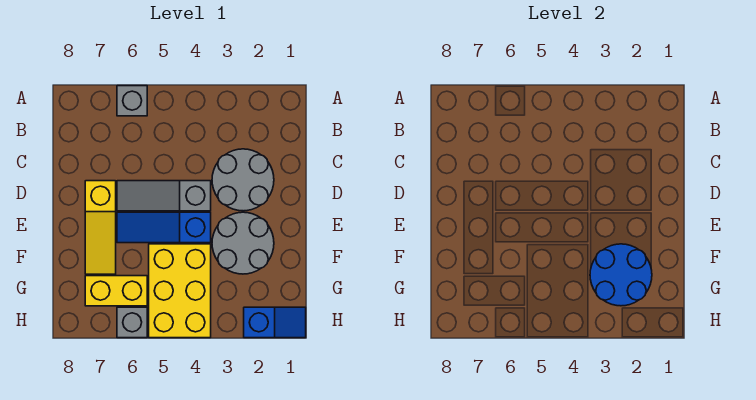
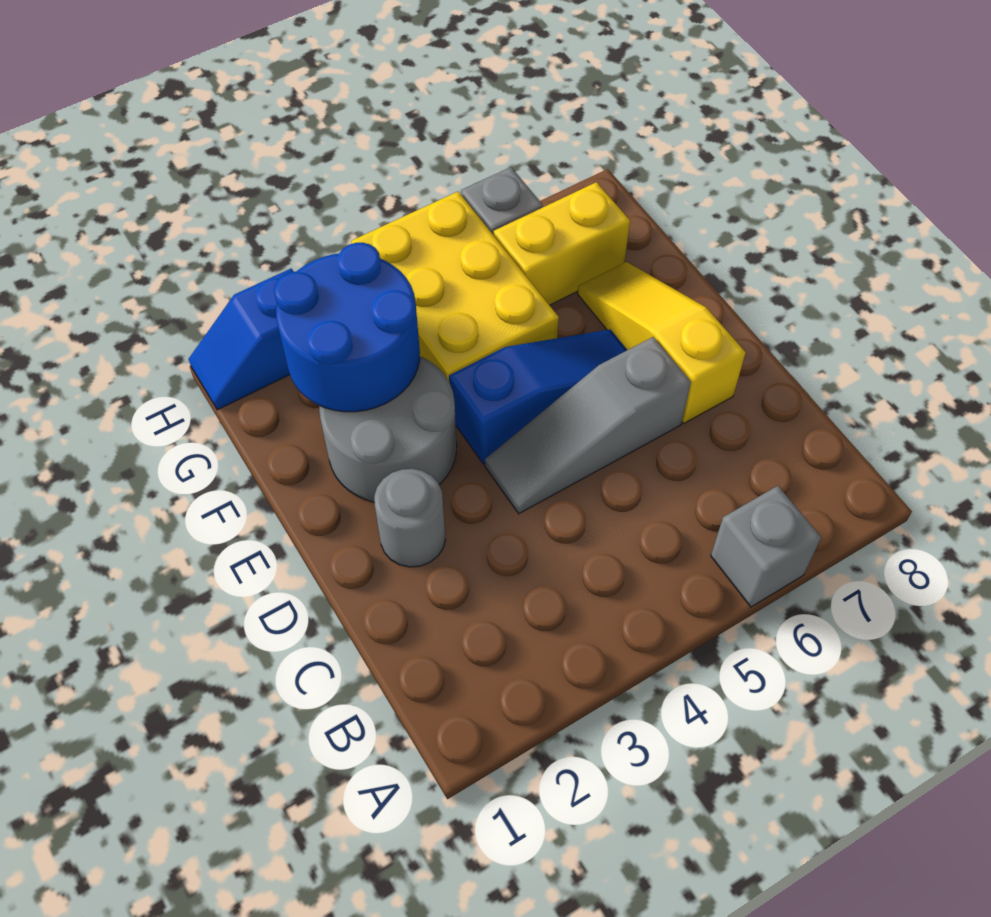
grey round brick C2:D3 level 1 -> grey round brick D2 level 1
grey slope D4:D6 level 1 top 4 -> grey slope D4:D6 level 1 top 6

